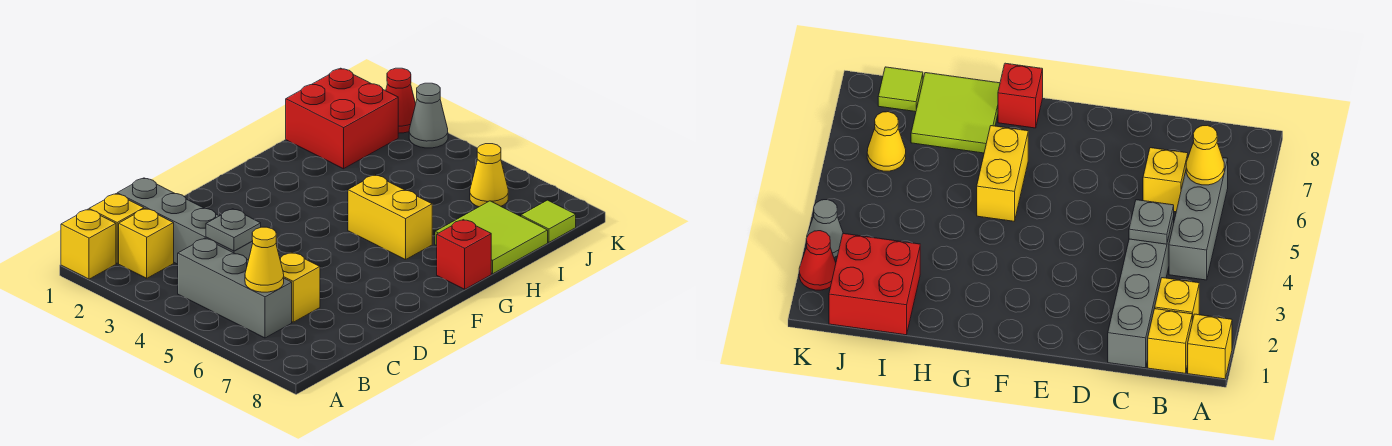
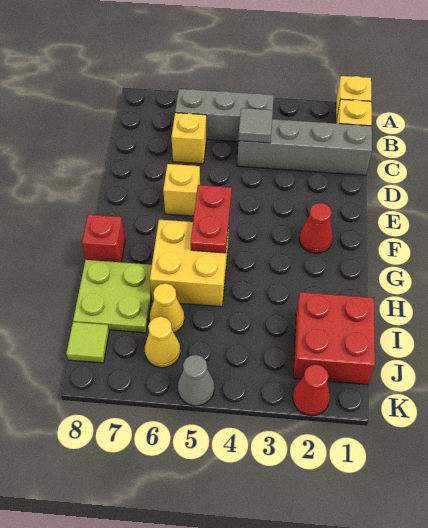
yellow brick B2 level 1 -> yellow brick E6 level 1
yellow cone B6 level 2 -> yellow cone I6 level 1
grey plate C4 level 2 -> grey tile C4 level 2
none -> red cone F2 level 1
none -> red plate F5:G5 level 2
yellow brick G5:G6 level 1 -> yellow brick G5:H6 level 1
lime tile H7:I8 level 1 -> lime plate H7:I8 level 1
grey cone K3 level 1 -> grey cone K5 level 1

